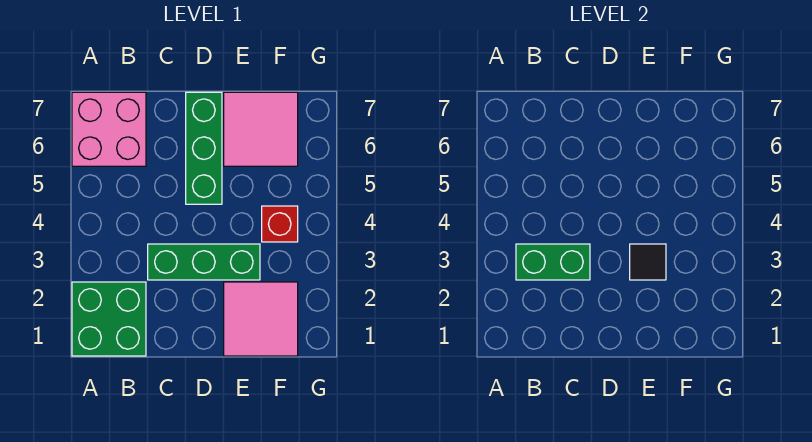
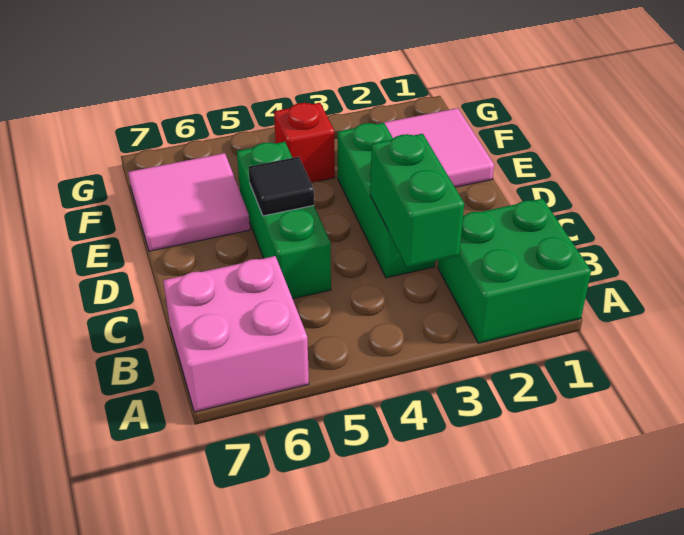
green brick D5:D7 level 1 -> green brick C5:E5 level 1
black tile E3 level 2 -> black tile D5 level 2

